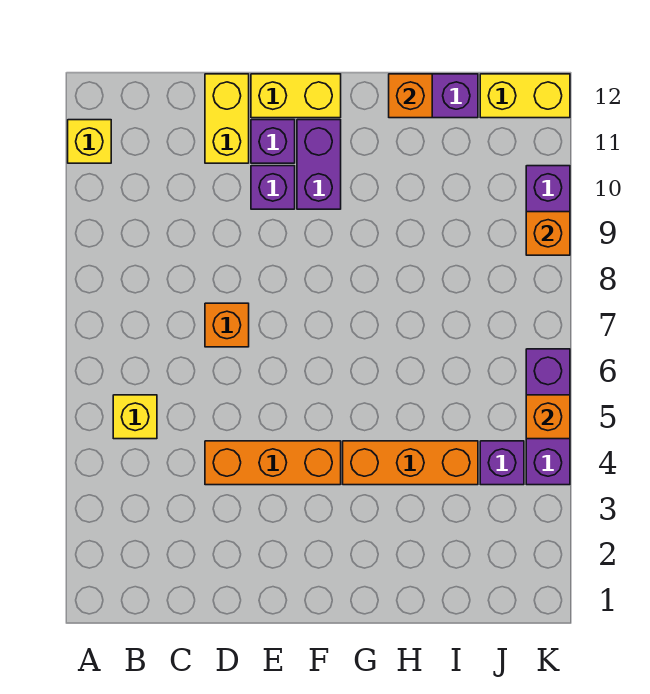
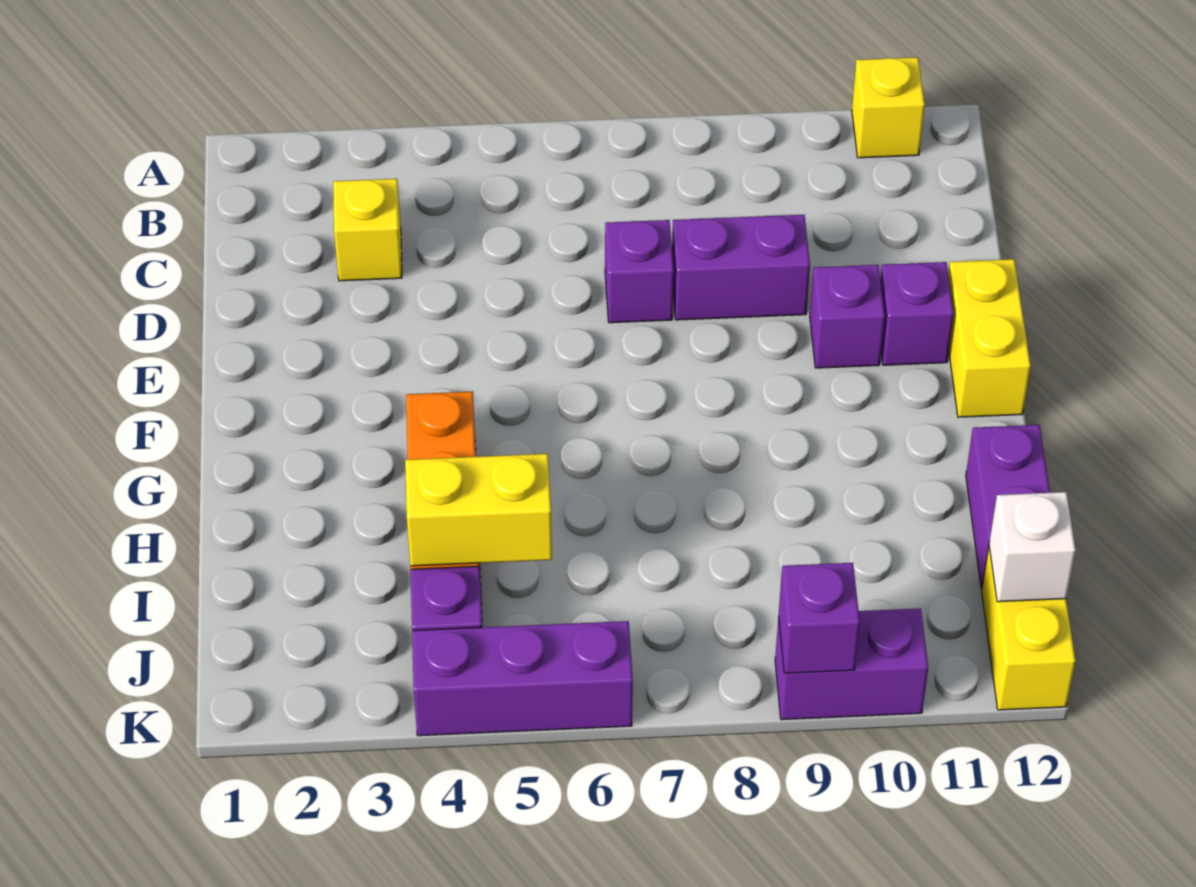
yellow brick B5 level 1 -> yellow brick C3 level 1
orange brick D4:F4 level 1 -> none
orange brick D7 level 1 -> purple brick D7 level 1
yellow brick D11:D12 level 1 -> yellow brick I4:I5 level 2
purple brick F10:F11 level 1 -> purple brick D8:D9 level 1
orange brick H12 level 2 -> none
none -> white brick J12 level 2
orange brick K5 level 2 -> none
orange brick K9 level 2 -> purple brick K9 level 2

